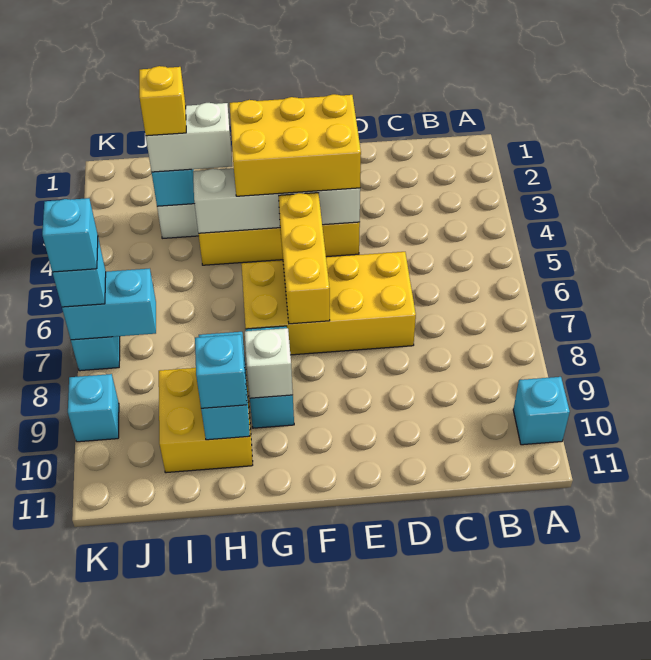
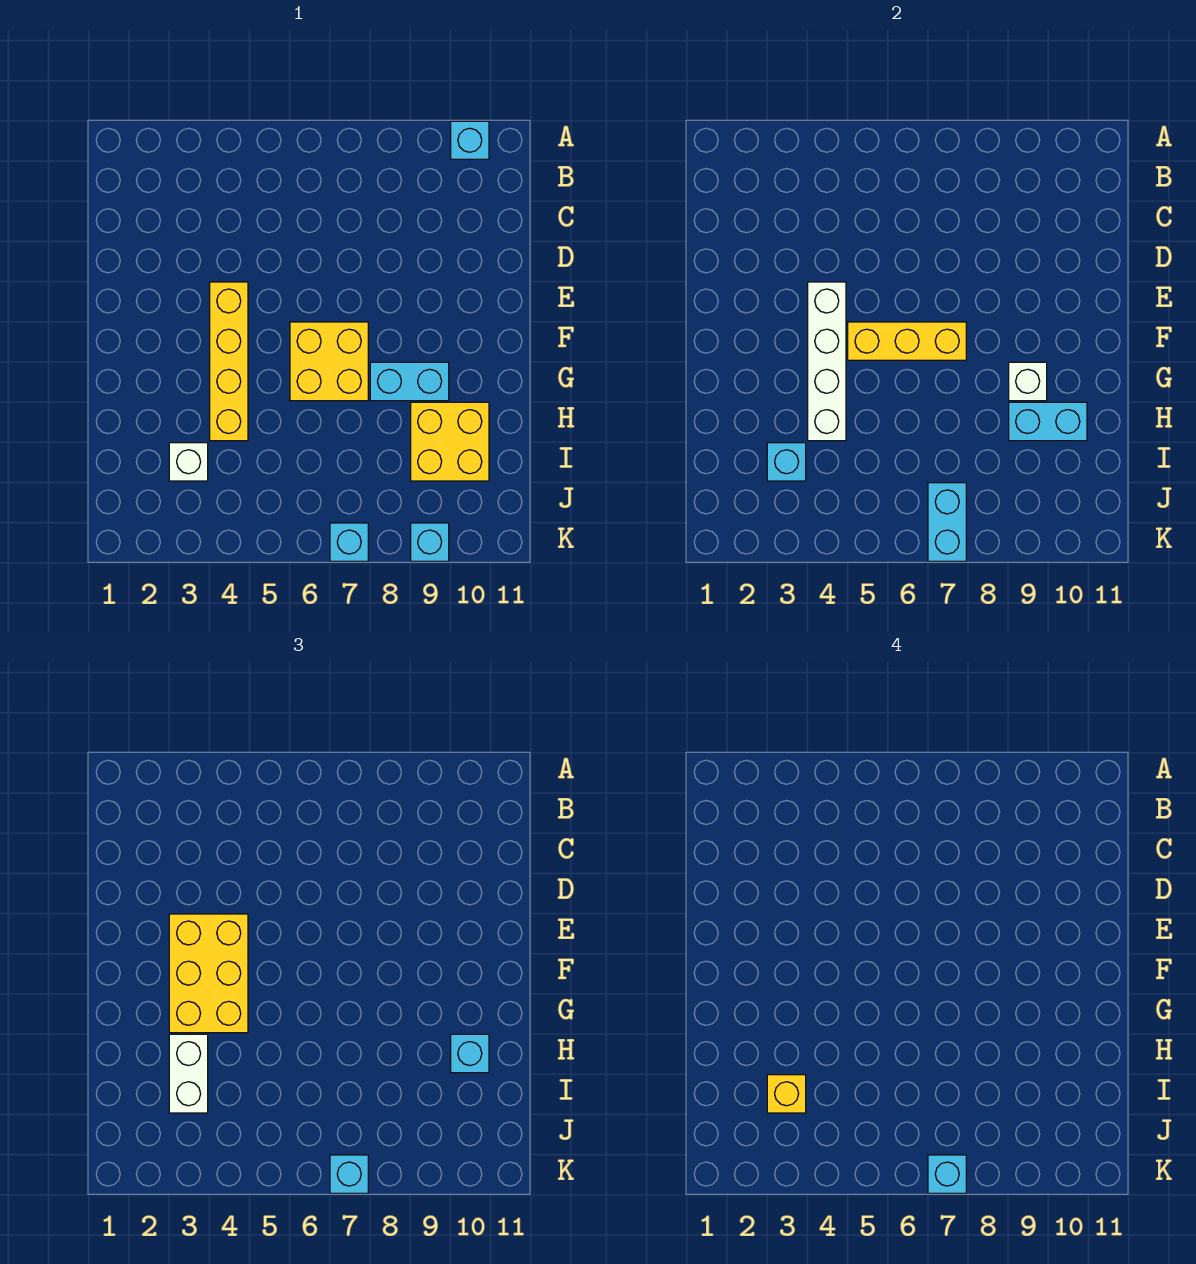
yellow brick D6:G7 level 1 -> yellow brick F6:G7 level 1

